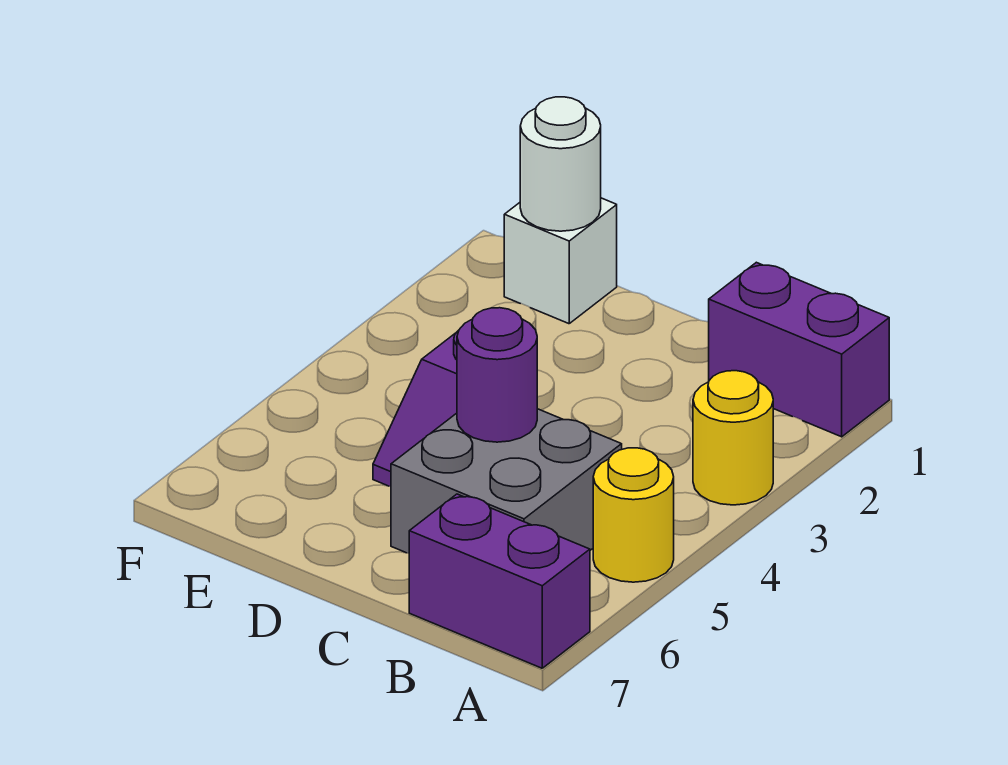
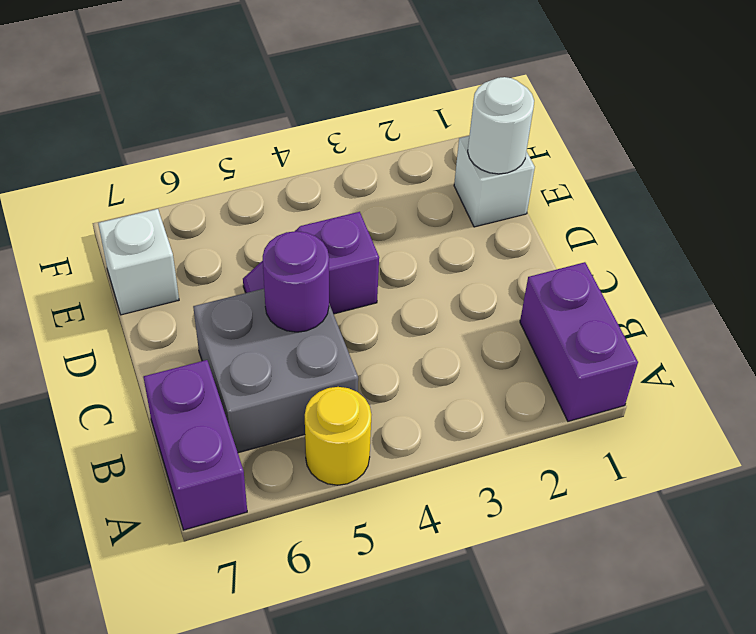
yellow round brick A3 level 1 -> none
none -> white brick E7 level 1

